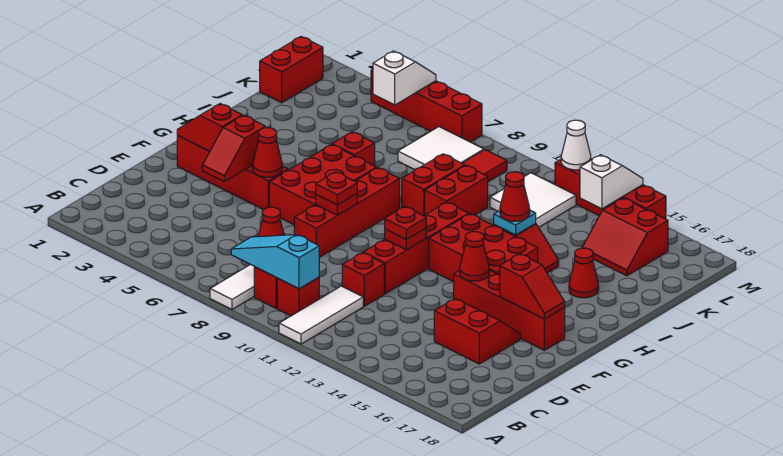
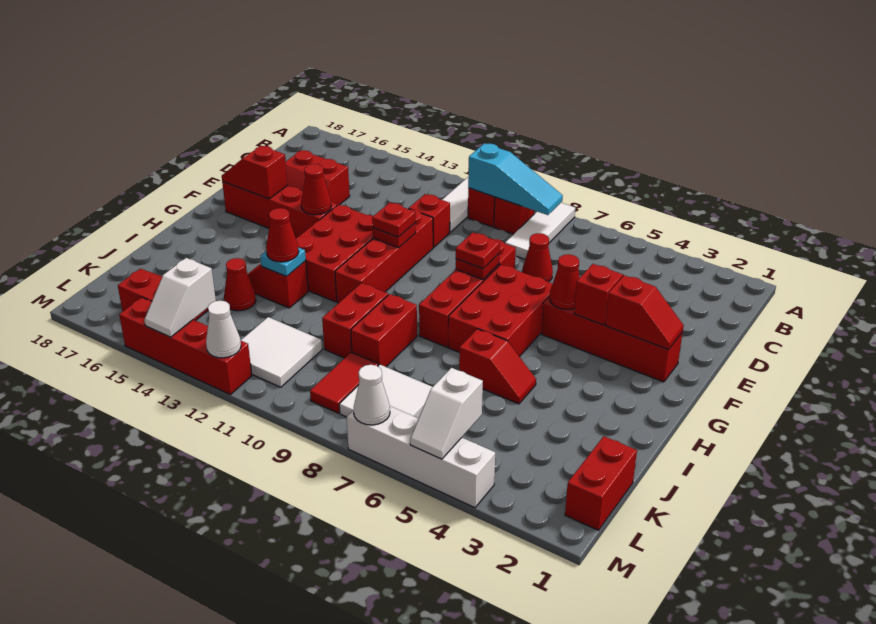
red brick G12:H14 level 1 -> red brick F12:H13 level 1
red cone I16 level 1 -> red cone J14 level 1
red brick M4:M7 level 1 -> white brick M4:M7 level 1
none -> white cone M7 level 2

